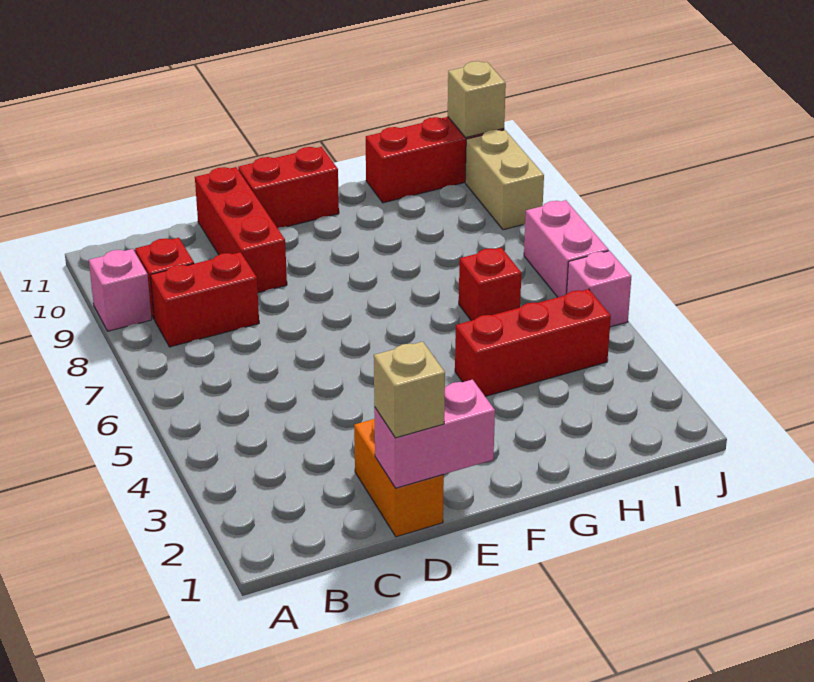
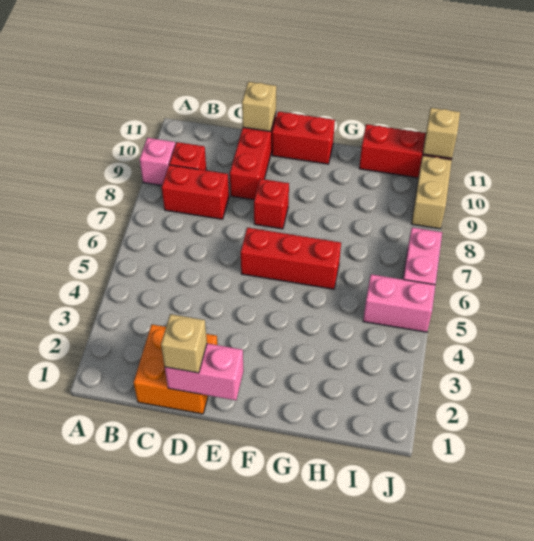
orange brick D1:D2 level 1 -> orange brick C1:D2 level 1
none -> tan brick D11 level 2
red brick G4:I4 level 1 -> red brick E6:G6 level 1
red brick H6 level 1 -> red brick E8 level 1
pink brick J5 level 1 -> pink brick I5:J5 level 1

